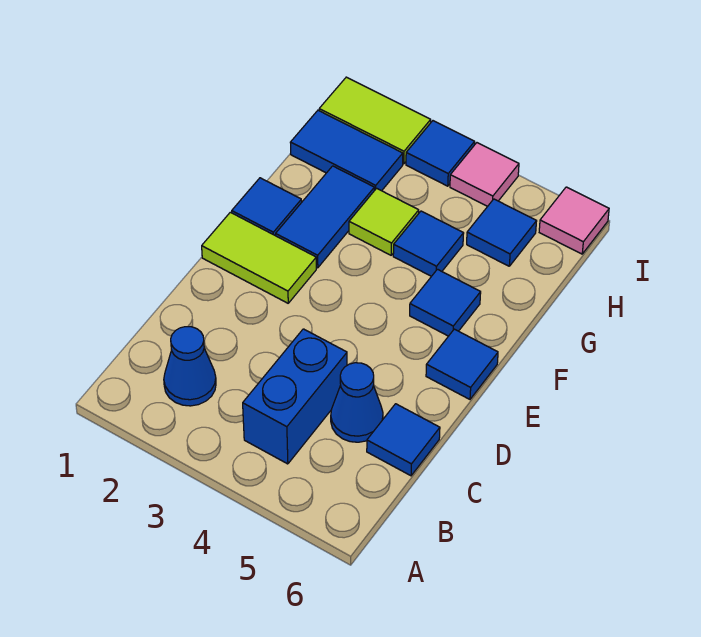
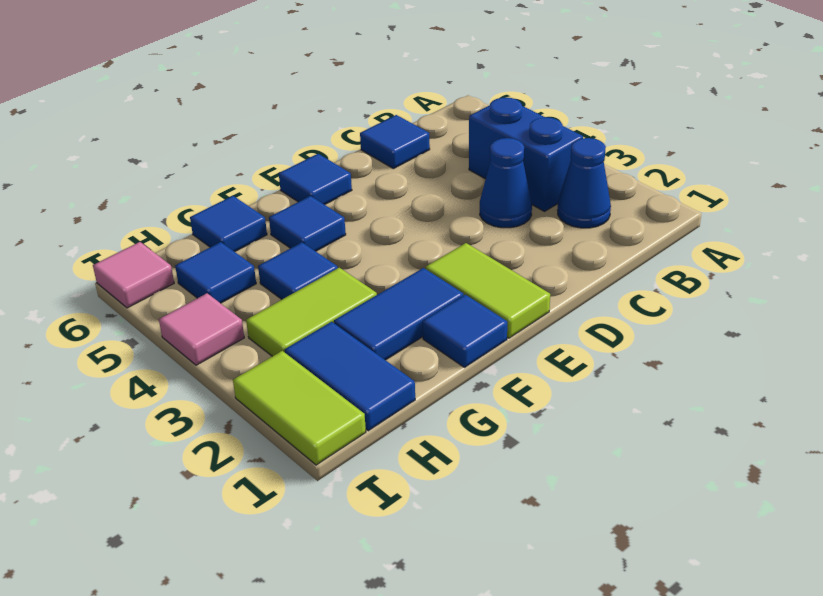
blue brick B4:C4 level 1 -> blue brick B3:B4 level 1
blue cone C5 level 1 -> blue cone C3 level 1
lime tile G3 level 1 -> lime tile G3:H3 level 1
blue tile I3 level 1 -> blue tile G6 level 1

